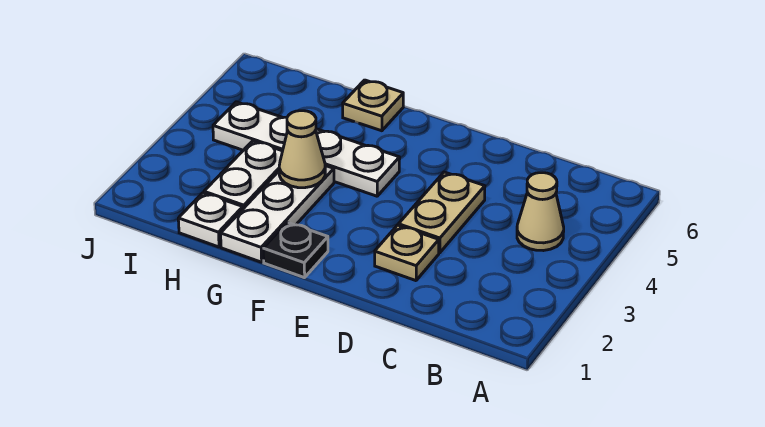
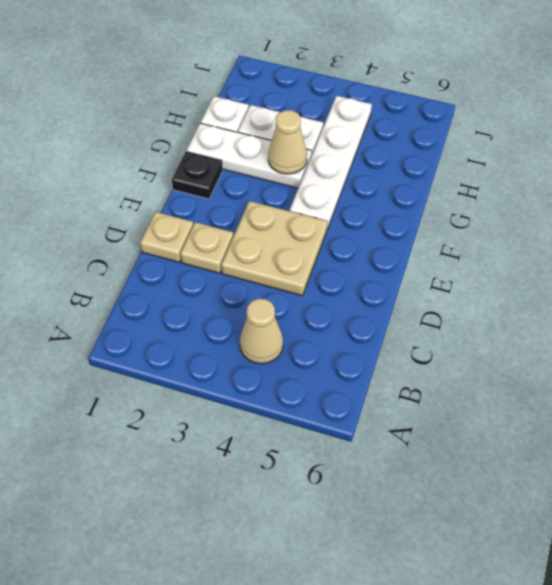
tan plate D3:D4 level 1 -> tan plate D3:E4 level 1
tan plate G6 level 1 -> tan plate D1 level 1

